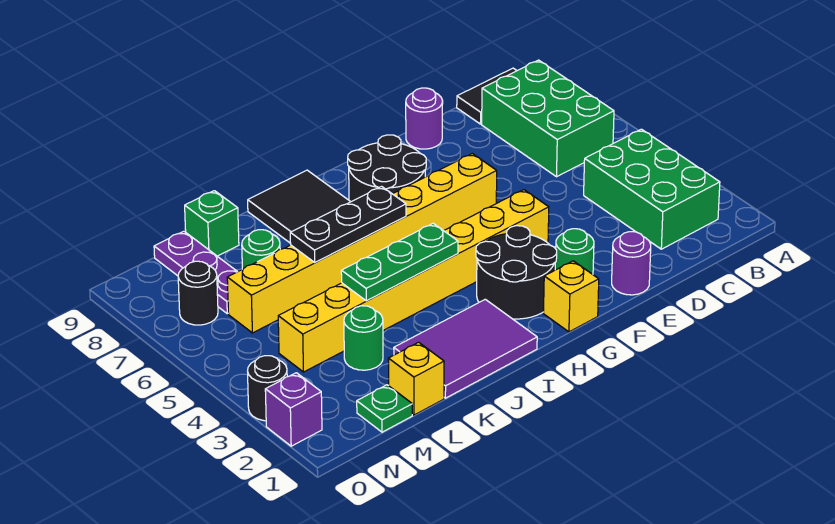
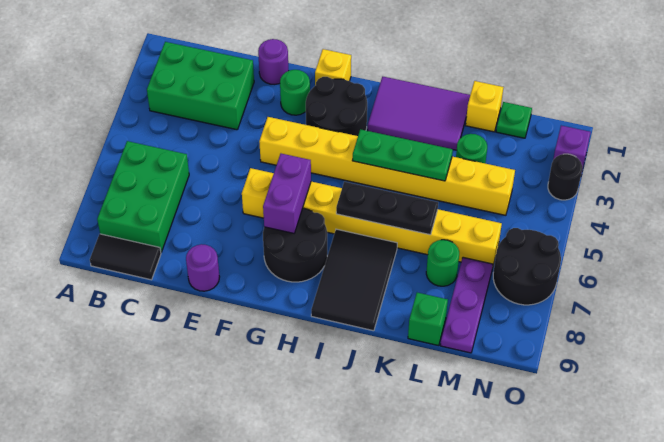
green brick B2:C4 level 1 -> green brick B2:D3 level 1
none -> purple brick G6:G7 level 2
black round brick N7 level 1 -> black round brick N6:O7 level 1

